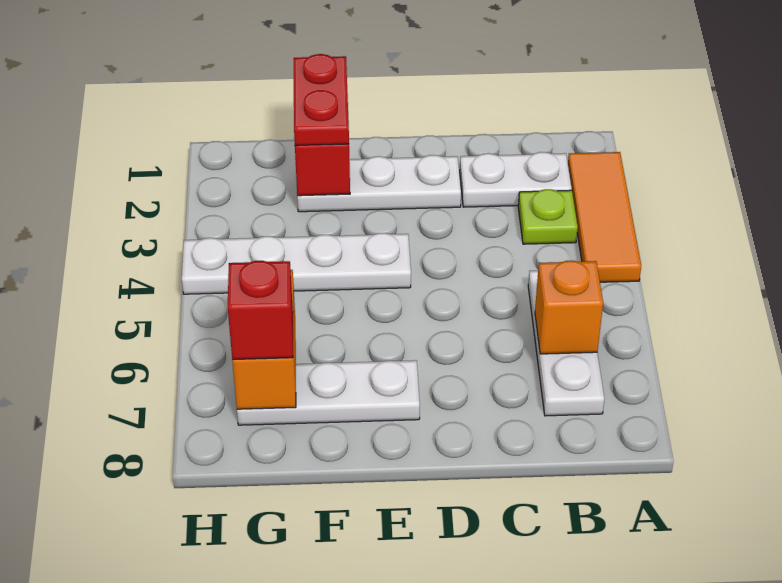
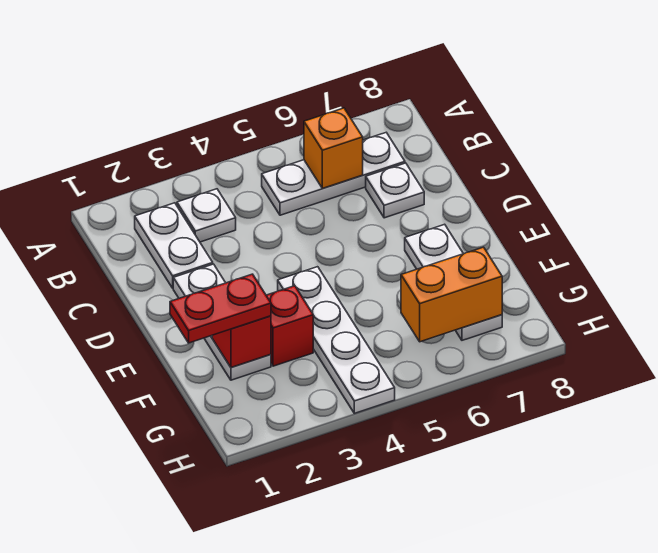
orange tile A2:A4 level 1 -> none
lime plate B3 level 1 -> white plate B3 level 1
none -> white plate C7 level 1
red brick G7 level 3 -> red brick F3 level 1

